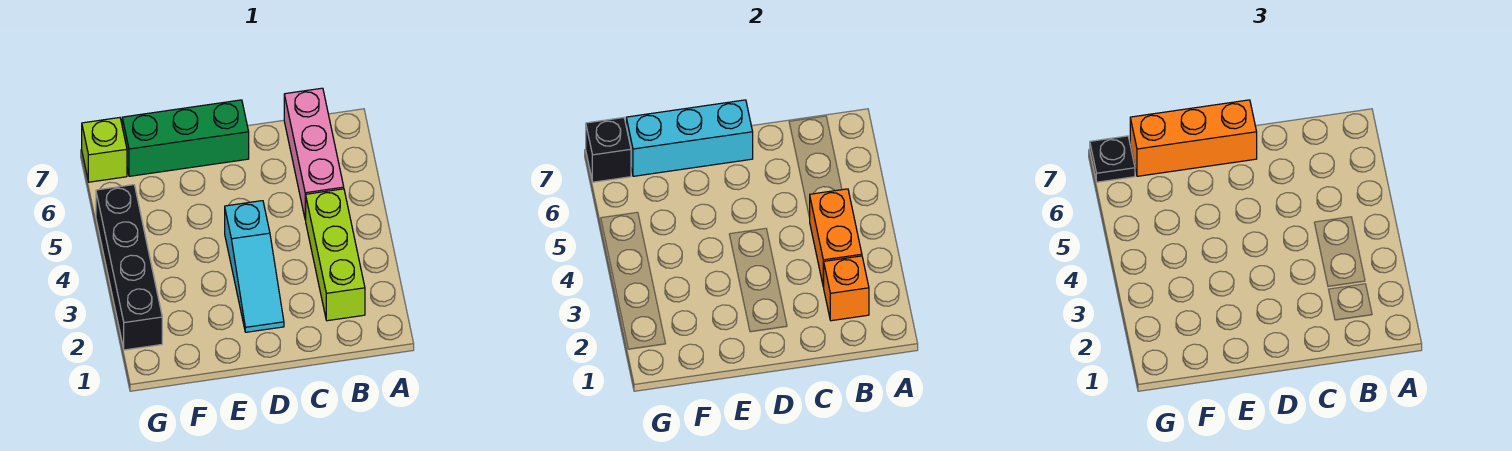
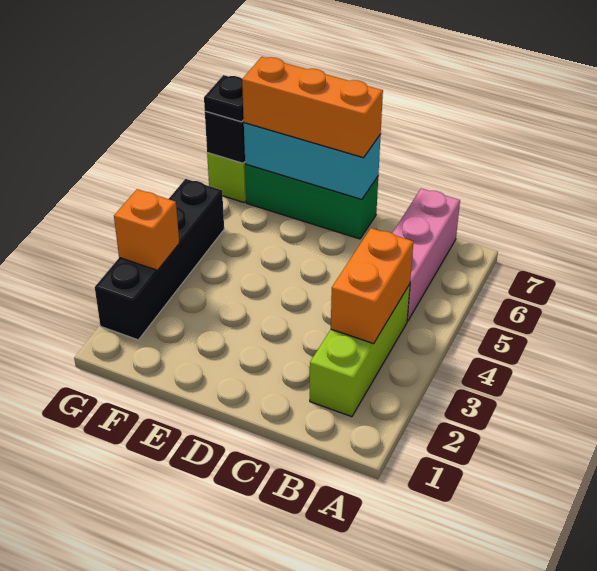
orange brick B2 level 2 -> orange brick G3 level 2
cyan slope D2:D4 level 1 top 4 -> none

